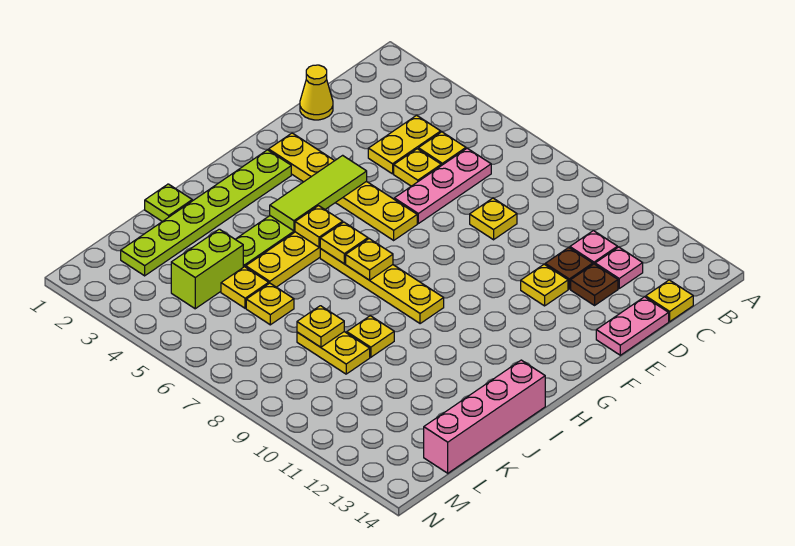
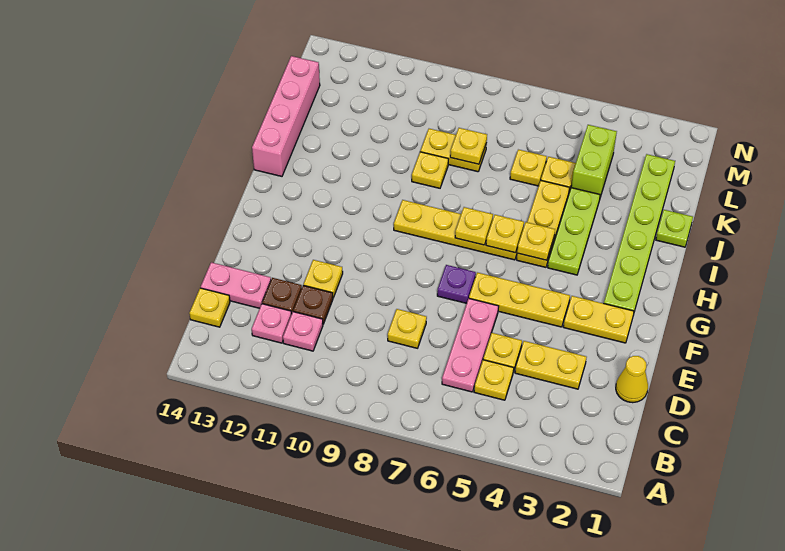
yellow plate C4:D4 level 1 -> yellow plate D3:D4 level 1
pink plate D14:E14 level 1 -> pink plate D13:D14 level 1
lime tile F4:H4 level 2 -> none
none -> purple plate F7 level 1

